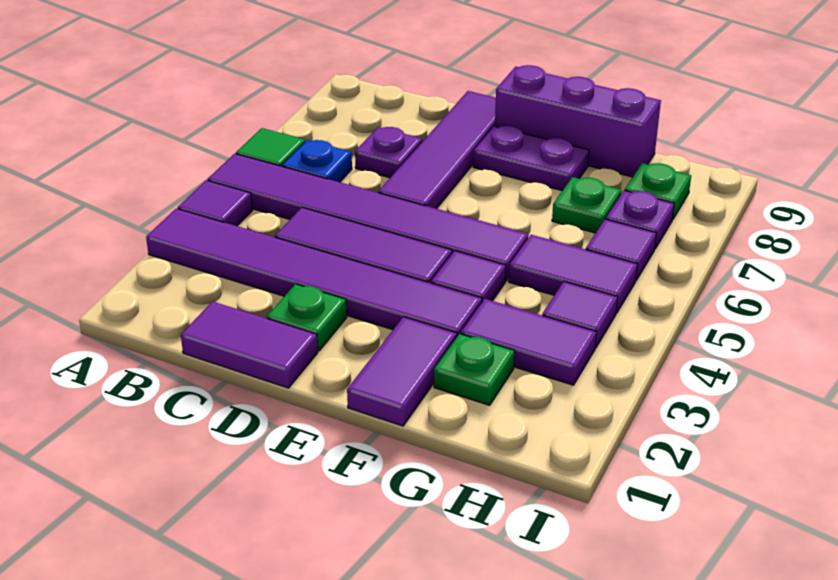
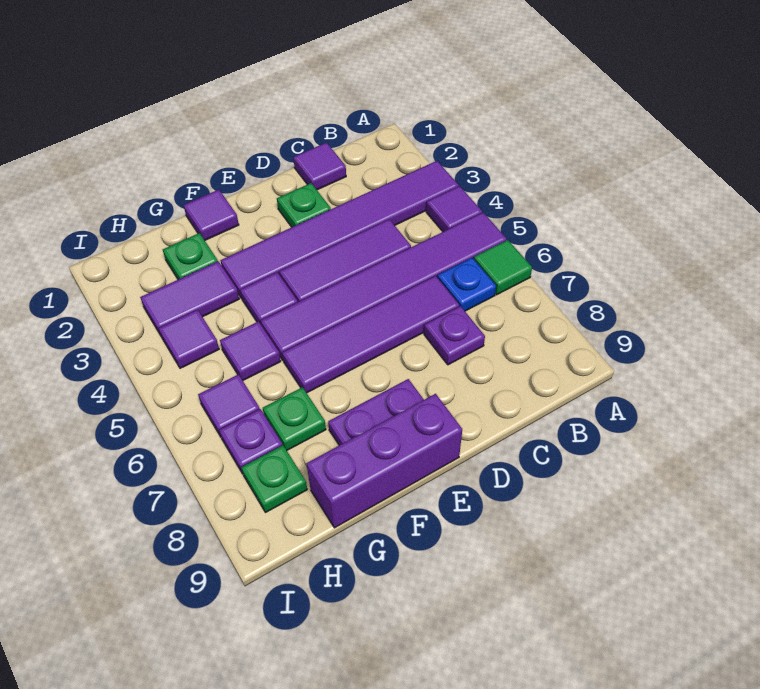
purple tile C1:D1 level 1 -> purple tile C1 level 1
purple tile D6:D9 level 1 -> purple tile C6:F6 level 1
purple tile F1:F2 level 1 -> purple tile F1 level 1
purple tile G5:H5 level 1 -> purple tile G5 level 1

